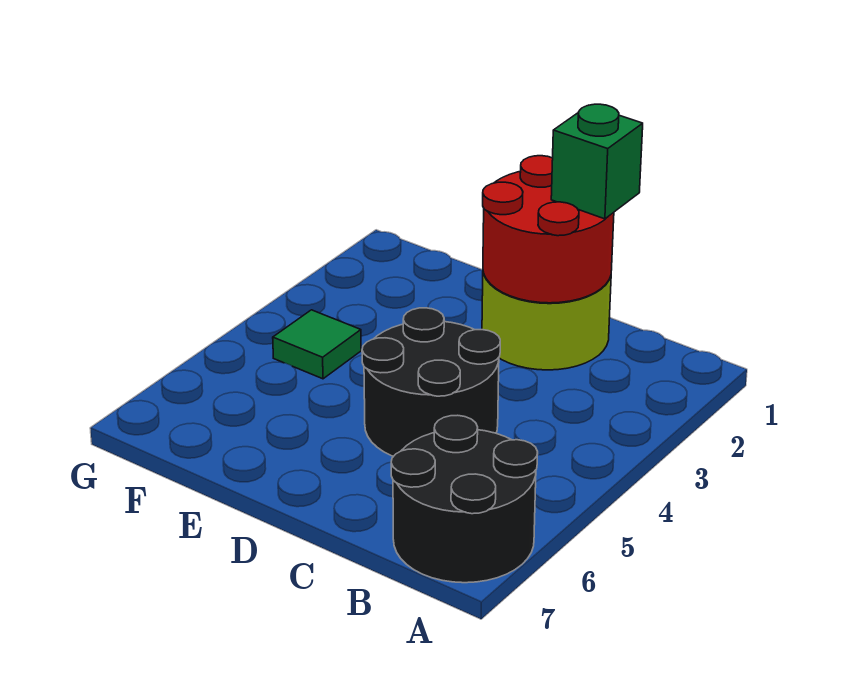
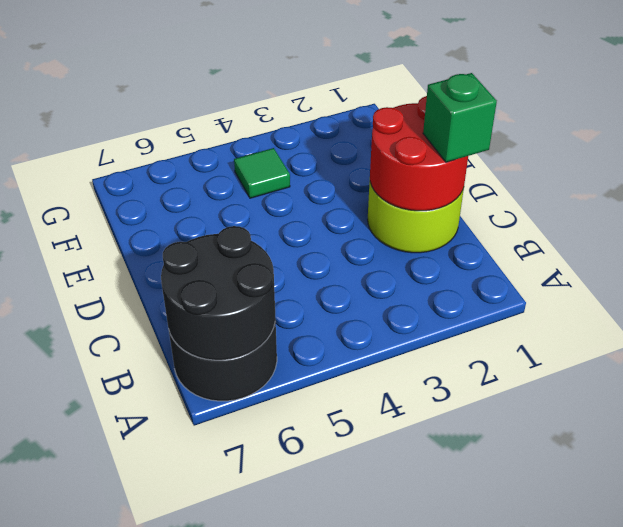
black round brick C4:D5 level 1 -> black round brick A6:B7 level 2

